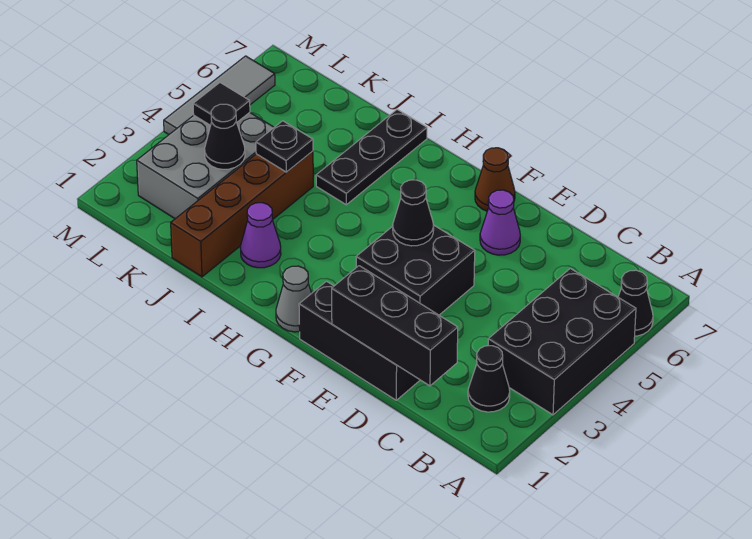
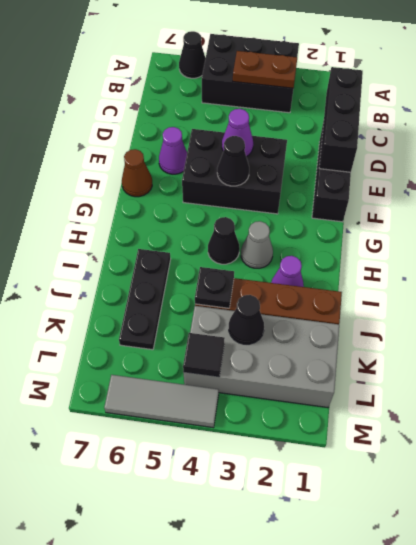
black cone B2 level 1 -> black cone H4 level 1
none -> brown plate B3:B4 level 2
black brick E3:F4 level 1 -> black brick E3:F5 level 1
none -> purple cone E4 level 2
grey cone G1 level 1 -> grey cone H3 level 1
black plate I5:I7 level 1 -> black plate I6:K6 level 1
grey brick K2:L4 level 1 -> grey brick K1:L4 level 1

